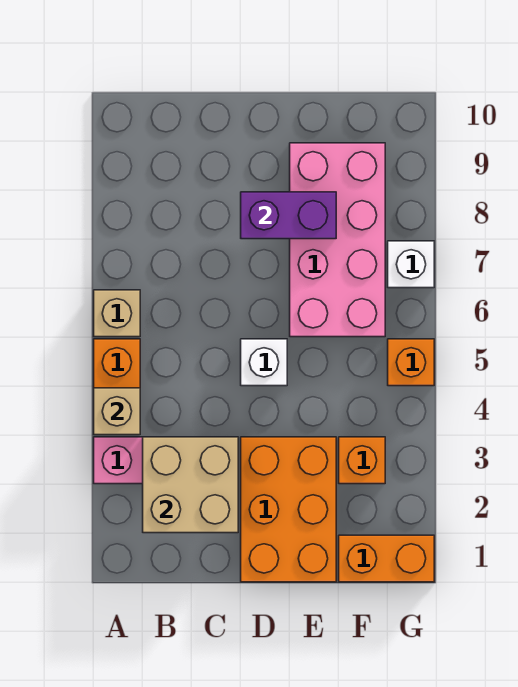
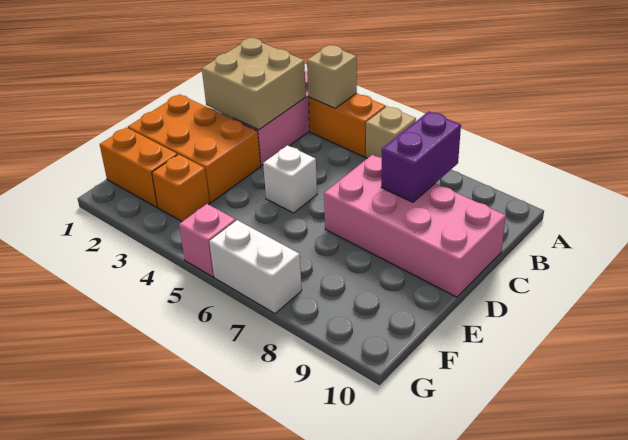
purple brick D8:E8 level 2 -> purple brick B8:C8 level 2
pink brick E6:F9 level 1 -> pink brick C7:D10 level 1
orange brick F1:G1 level 1 -> orange brick F1:F2 level 1
orange brick G5 level 1 -> pink brick G5 level 1
white brick G7 level 1 -> white brick G6:G7 level 1

